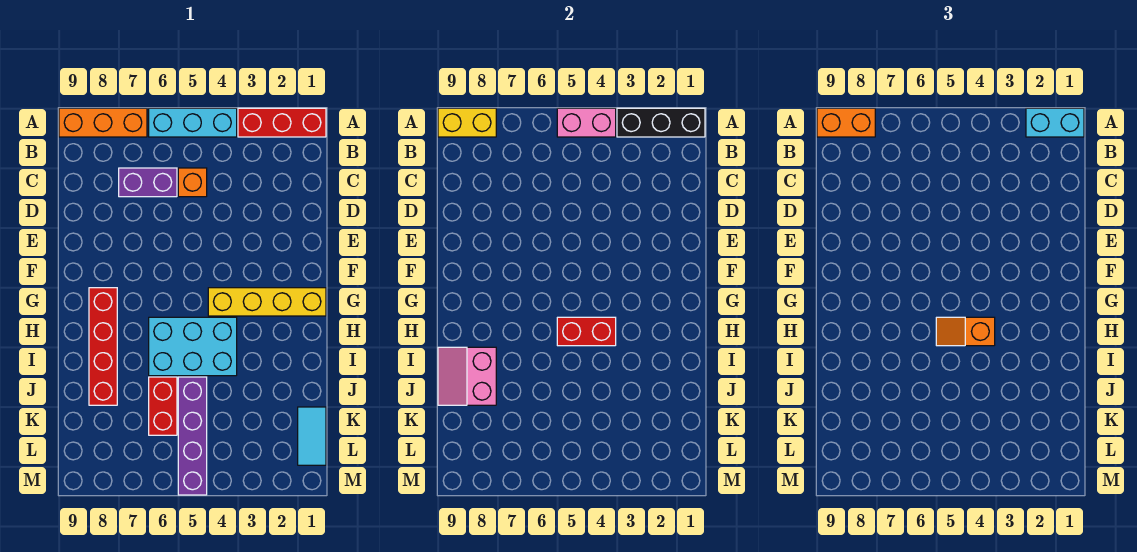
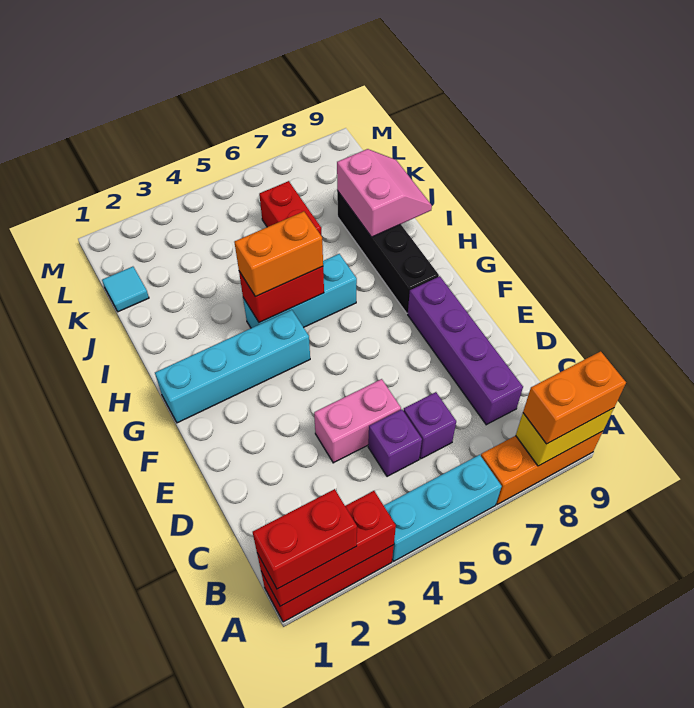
black brick A1:A3 level 2 -> red brick A1:A3 level 2
cyan brick A1:A2 level 3 -> red brick A1:A2 level 3
pink brick A4:A5 level 2 -> pink brick D4:D5 level 1
orange brick C5 level 1 -> purple brick C5 level 1
purple brick C6:C7 level 1 -> purple brick C6 level 1
yellow brick G1:G4 level 1 -> cyan brick G1:G4 level 1
red brick G8:J8 level 1 -> black brick G8:J8 level 1
cyan brick H4:I6 level 1 -> cyan brick H4:H6 level 1
orange slope H4:H5 level 3 top 4 -> orange brick H4:H5 level 3
purple brick J5:M5 level 1 -> purple brick C8:F8 level 1
cyan tile K1:L1 level 1 -> cyan tile K1 level 1

